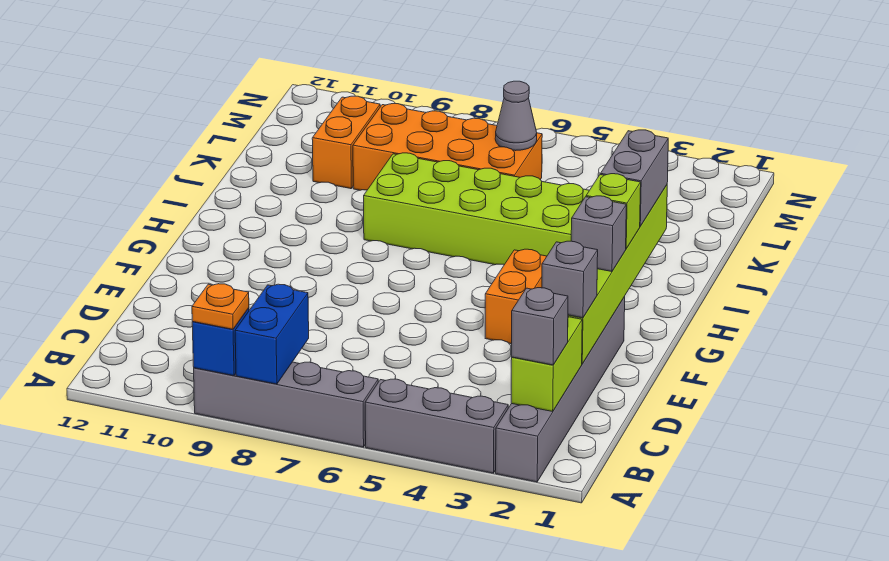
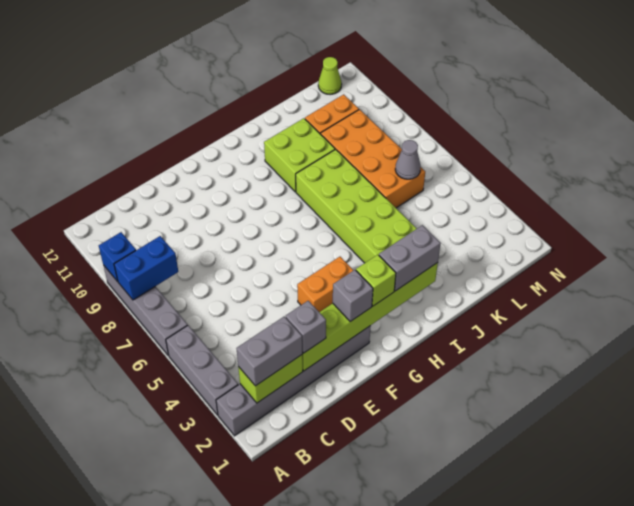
orange plate A9 level 3 -> none
grey brick B2 level 3 -> grey brick B2:C2 level 3
none -> lime brick I9:J10 level 1
none -> lime cone M12 level 1

